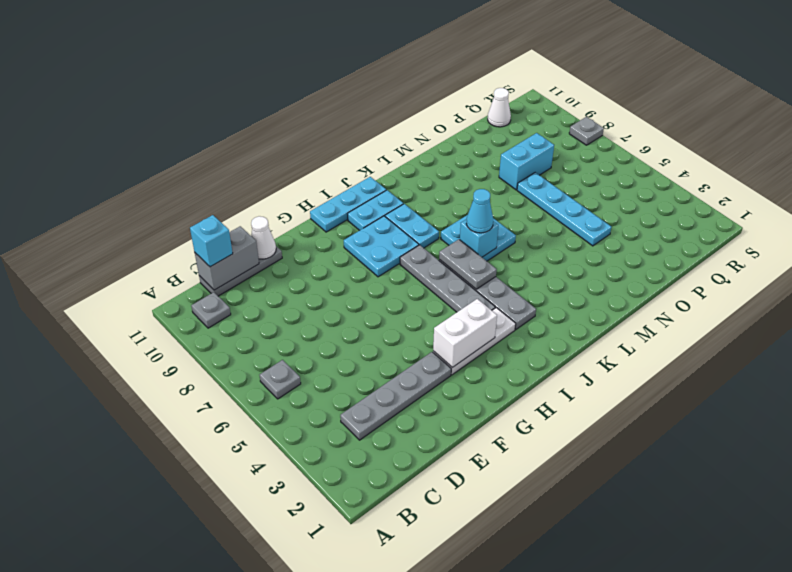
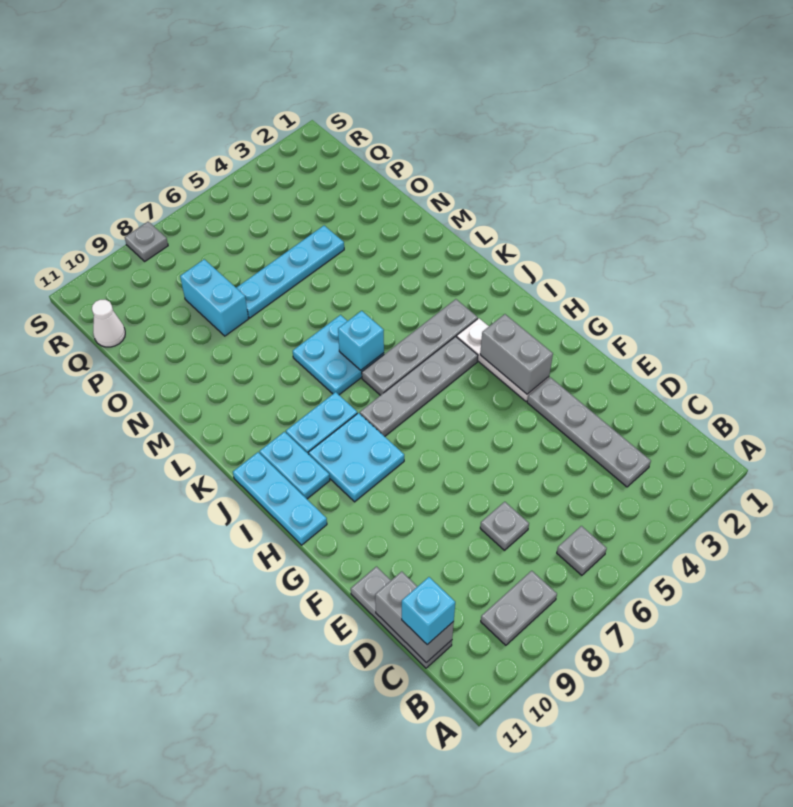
grey plate B10 level 1 -> grey plate D7 level 1
white cone E11 level 2 -> none
white brick G3:H3 level 2 -> grey brick G3:H3 level 2
grey plate J5:J6 level 2 -> grey plate B8:B9 level 1
cyan cone K6 level 3 -> none

